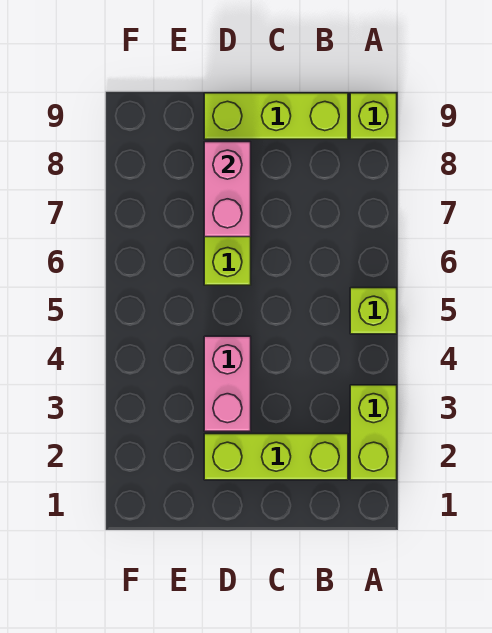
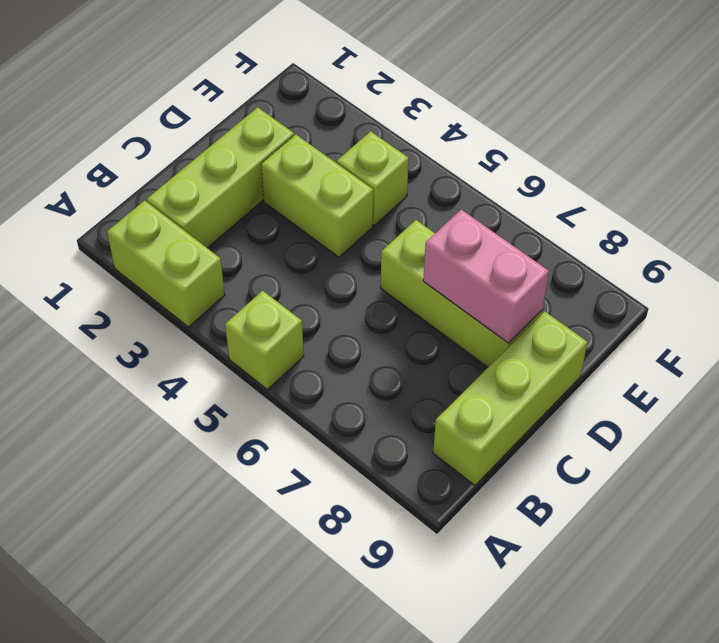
lime brick A9 level 1 -> lime brick E4 level 1
pink brick D3:D4 level 1 -> lime brick D3:D4 level 1

